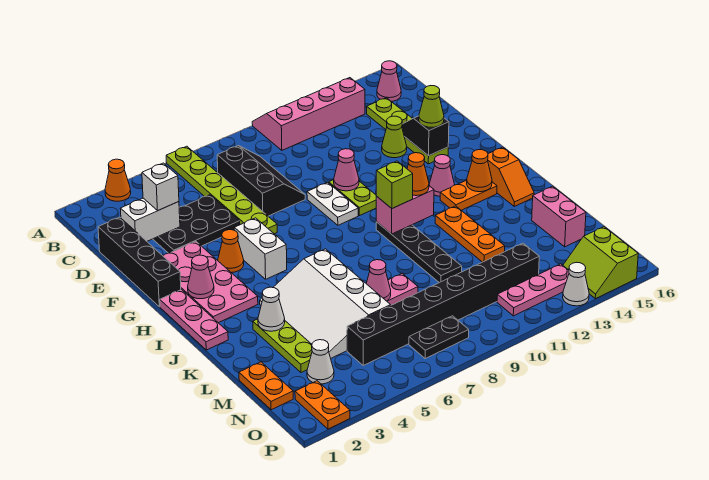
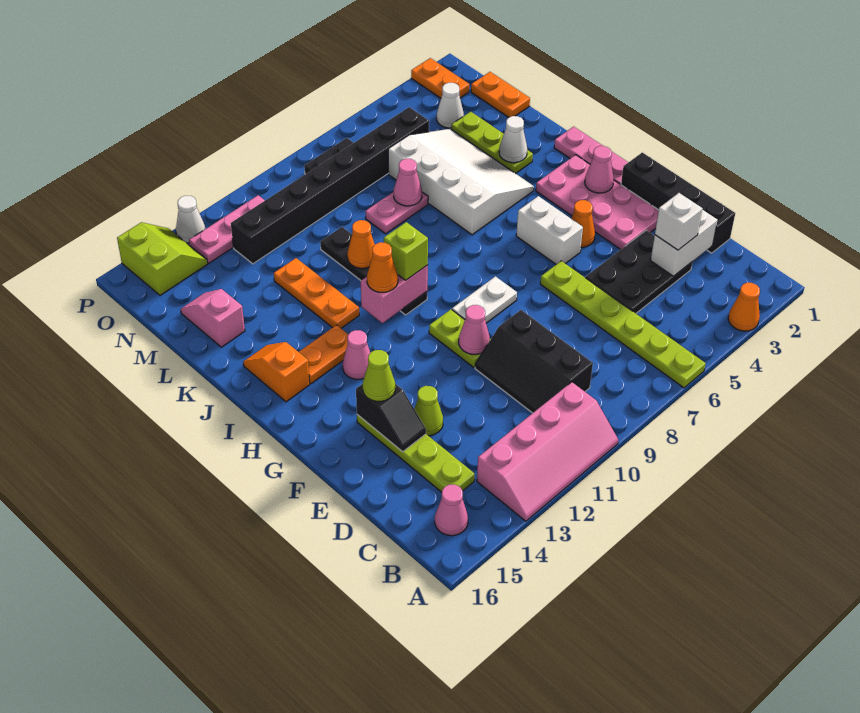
black slope C7:E8 level 1 top 7 -> black slope C9:E10 level 1 top 9
white plate F9:G9 level 1 -> white plate G8:G9 level 1
orange cone I14 level 2 -> orange cone K10 level 2
pink brick L15:M15 level 1 -> pink slope L15:M15 level 1 top L

